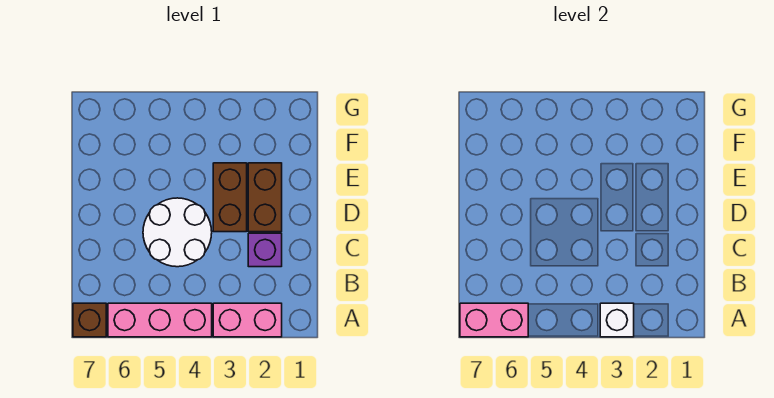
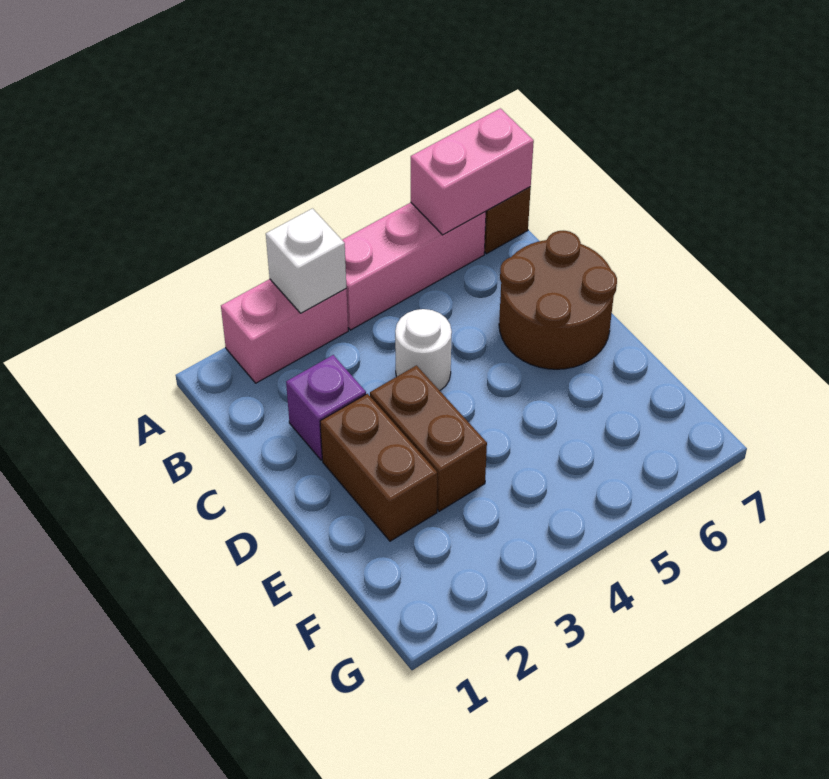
white round brick C4:D5 level 1 -> white round brick C4 level 1
none -> brown round brick C6:D7 level 1

